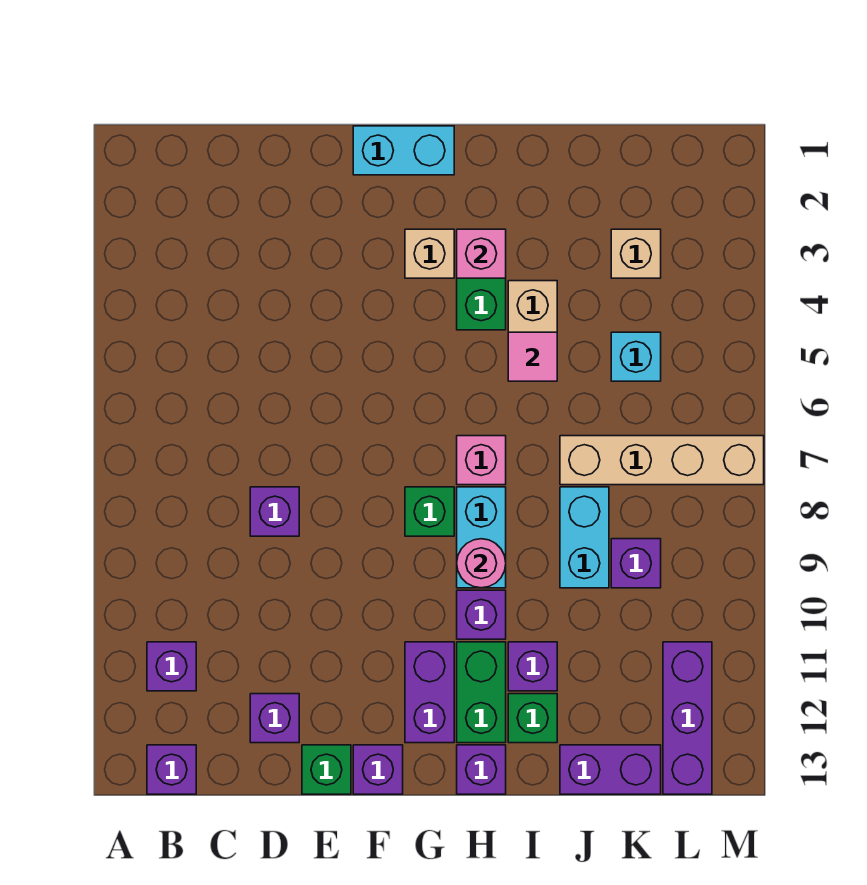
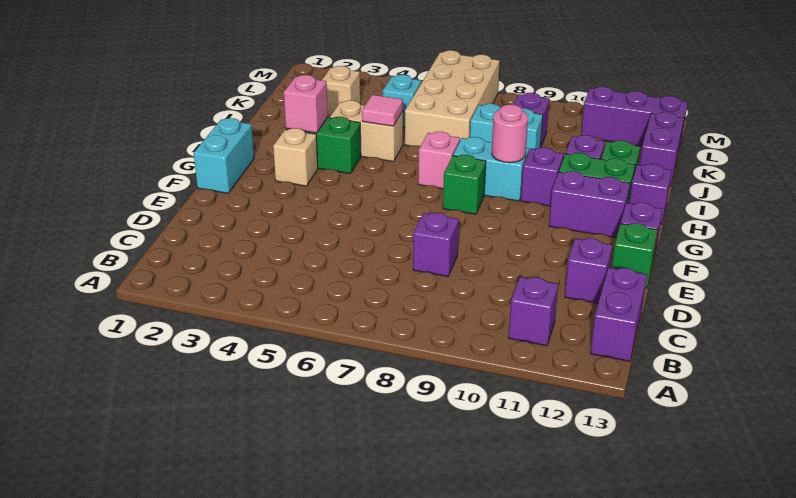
purple brick B13 level 1 -> purple brick B13:C13 level 1
tan brick J7:M7 level 1 -> tan brick J6:M7 level 1

